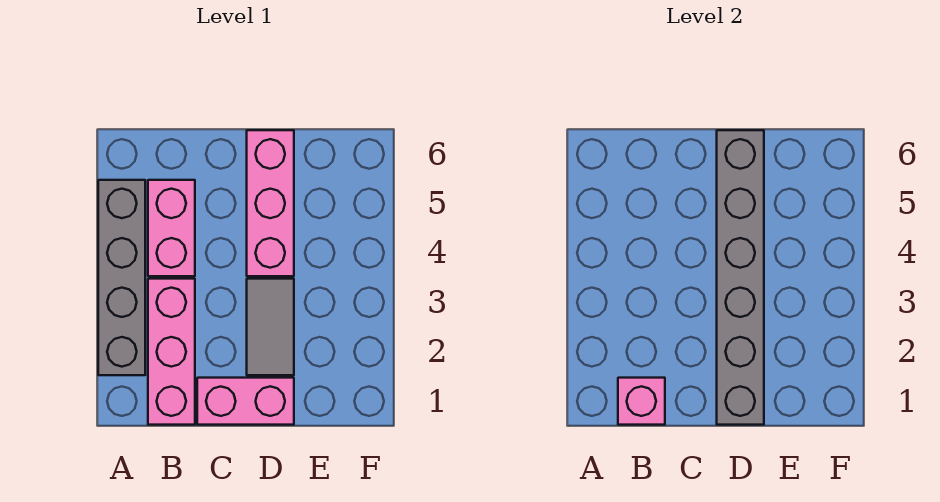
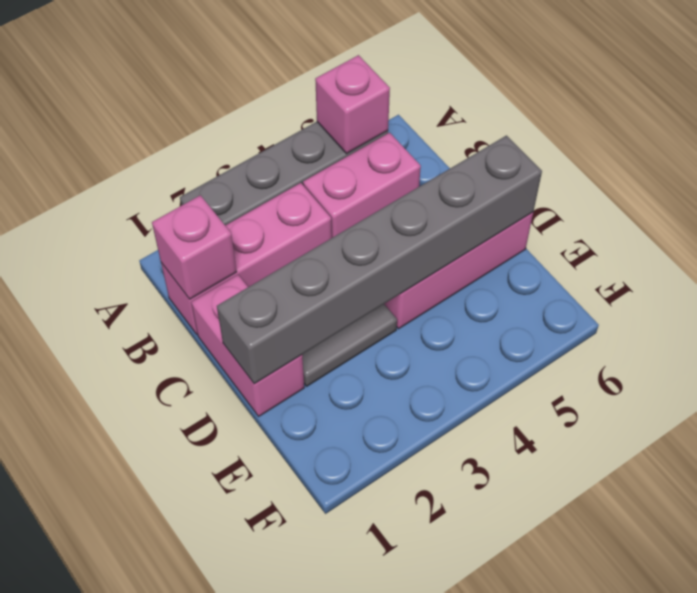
none -> pink brick A5 level 2

